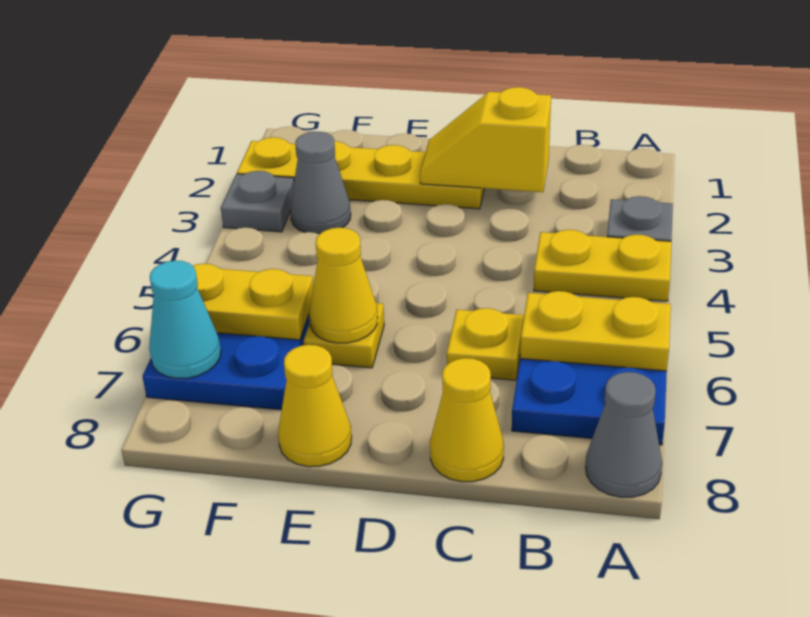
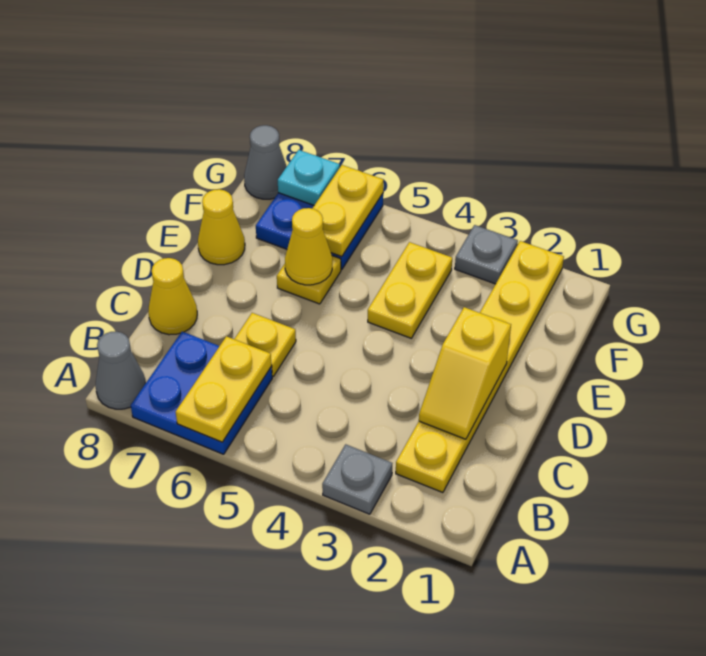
yellow plate A4:B4 level 1 -> yellow plate E4:F4 level 1
yellow slope C2:D2 level 2 top C -> yellow slope C2:D2 level 2 top D
yellow plate D2:G2 level 1 -> yellow plate B2:G2 level 1
grey cone F3 level 1 -> grey cone G8 level 1
cyan cone G7 level 2 -> cyan plate G7 level 2

